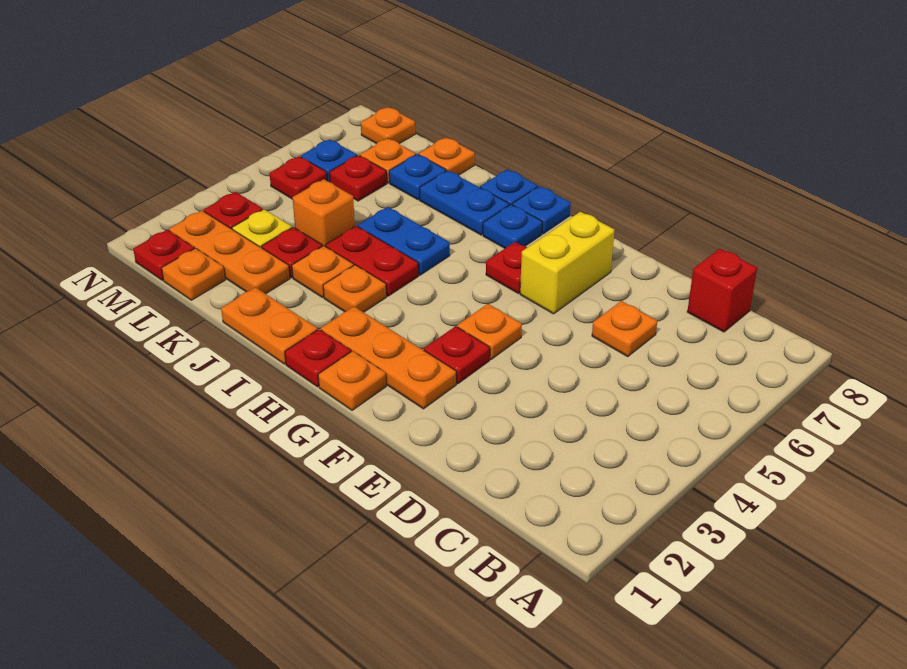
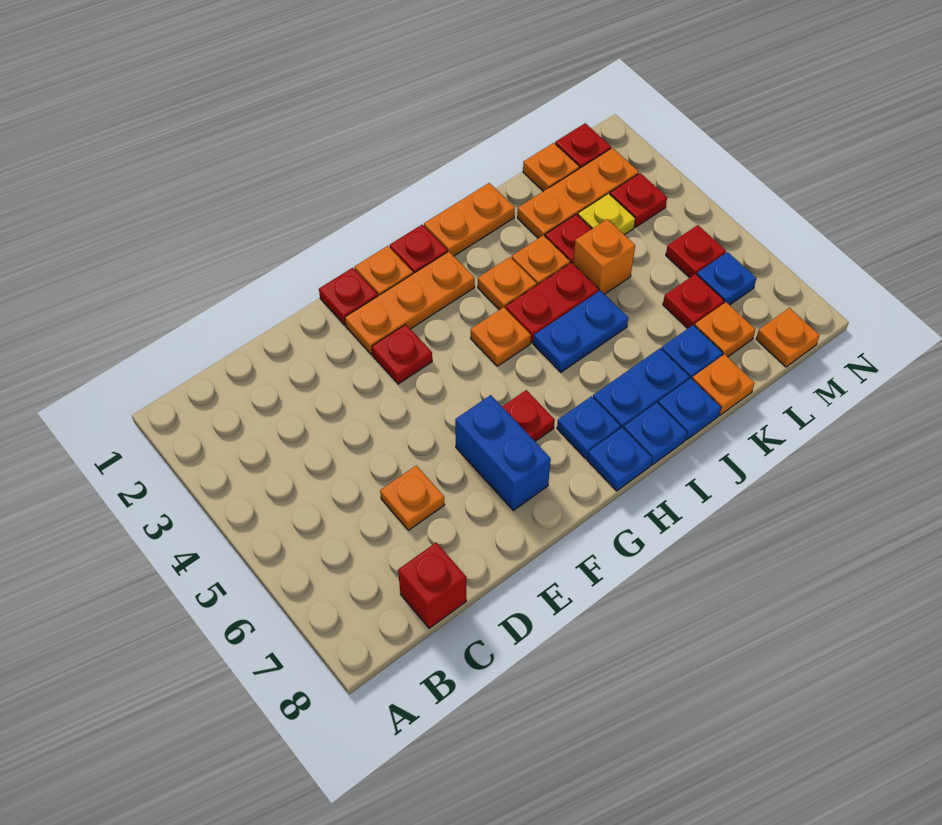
none -> red plate F1 level 1
orange plate F4 level 1 -> orange plate H4 level 1
yellow brick F6:F7 level 1 -> blue brick F6:F7 level 1
none -> blue plate J8 level 1

